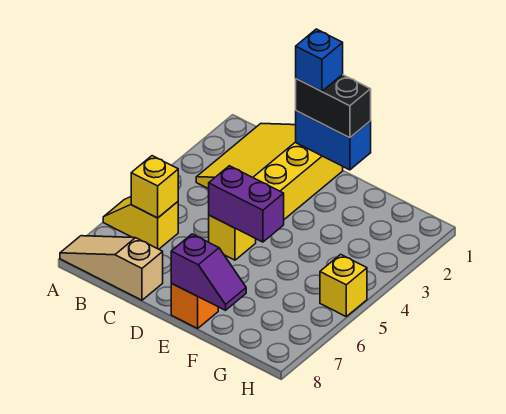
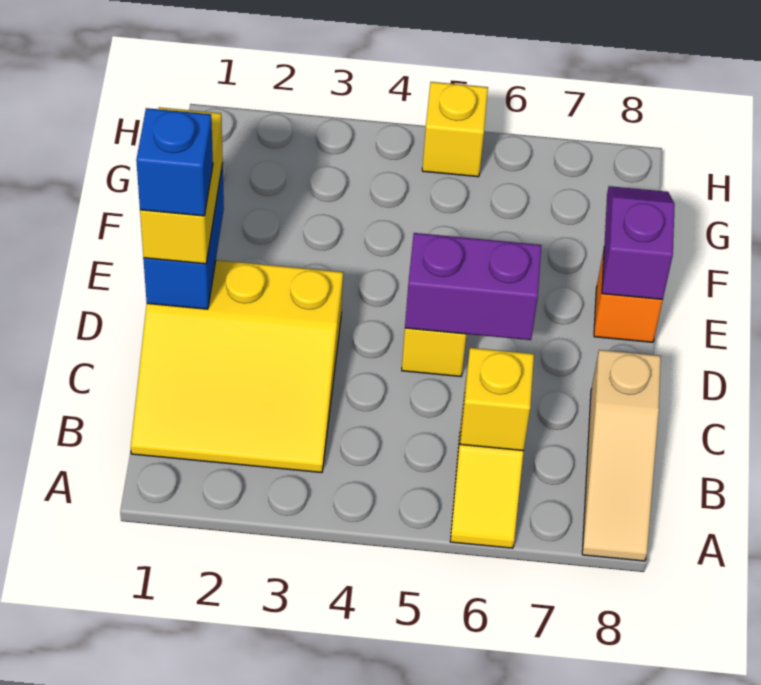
black brick D1:E1 level 3 -> yellow brick D1:E1 level 3
purple brick D5:E5 level 2 -> purple brick D5:D6 level 2

